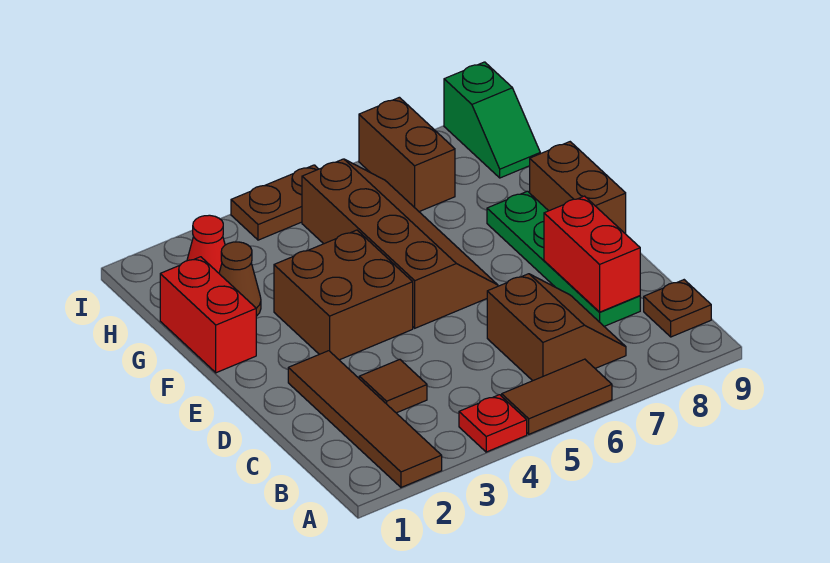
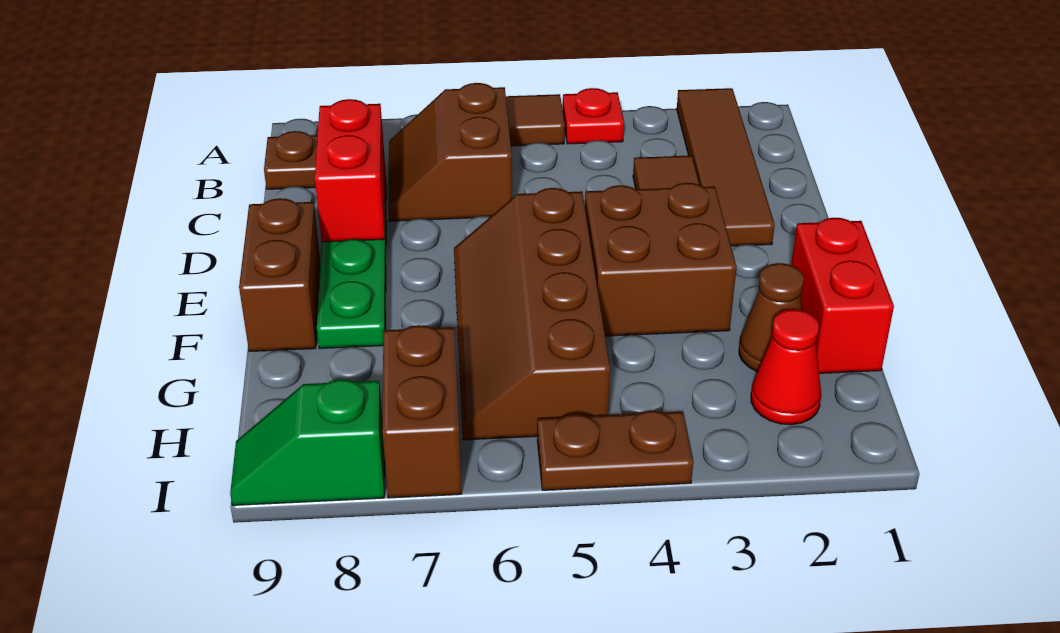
green slope H9:I9 level 1 top I -> green slope I8:I9 level 1 top 8

